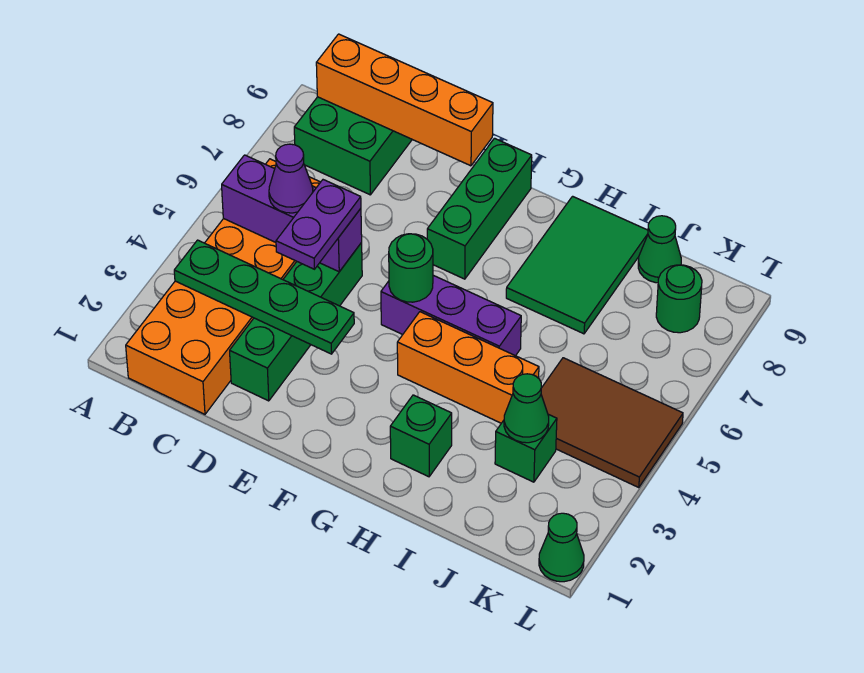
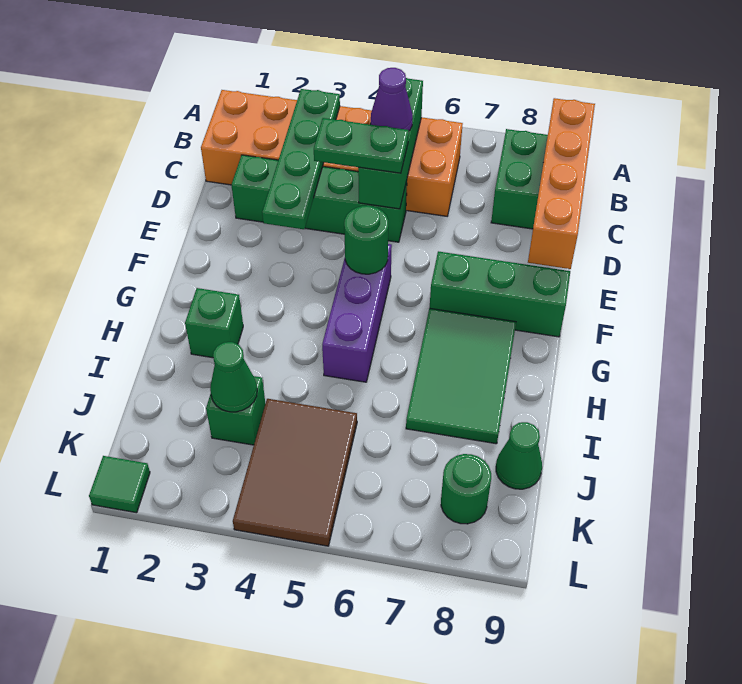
purple brick B5:D5 level 2 -> green brick B5:D5 level 2
purple plate D4:D5 level 3 -> green plate D4:D5 level 3
orange brick G4:I4 level 1 -> none
green tile H7:I9 level 1 -> green tile G7:I8 level 1
green cone L1 level 1 -> green tile L1 level 1

